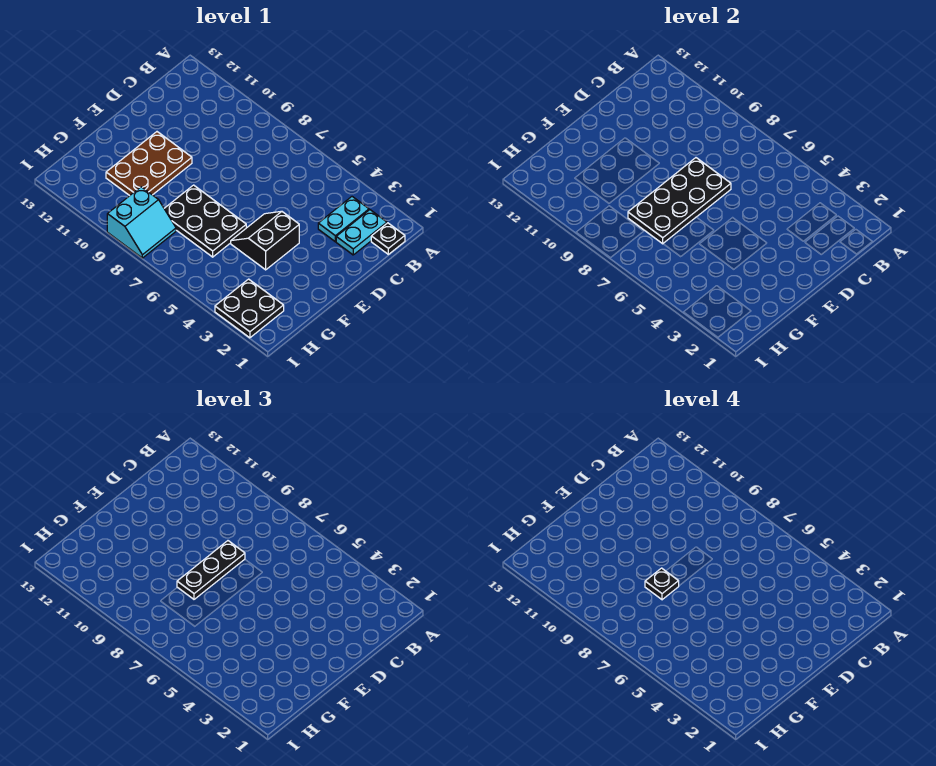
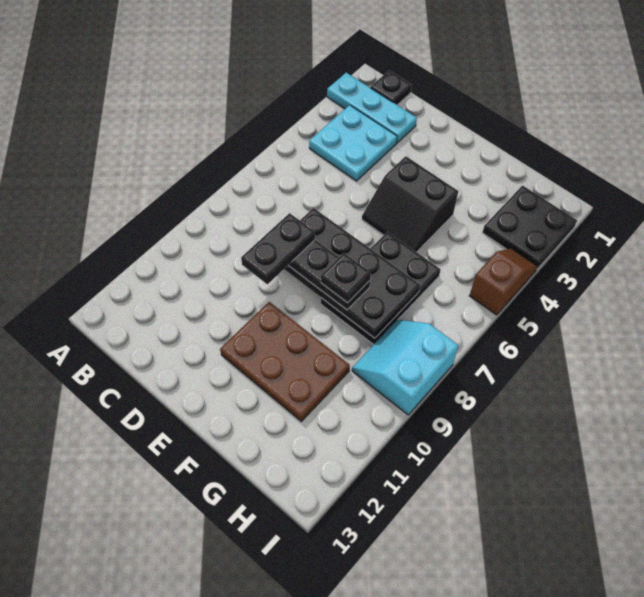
cyan plate B2:C2 level 1 -> cyan plate A2:C2 level 1
cyan plate B3:C3 level 1 -> cyan plate B3:C4 level 1
none -> black plate D8:D9 level 4
cyan slope H8:I9 level 1 top 9 -> cyan slope H8:I9 level 1 top I
none -> brown slope I4:I5 level 1 top 5

